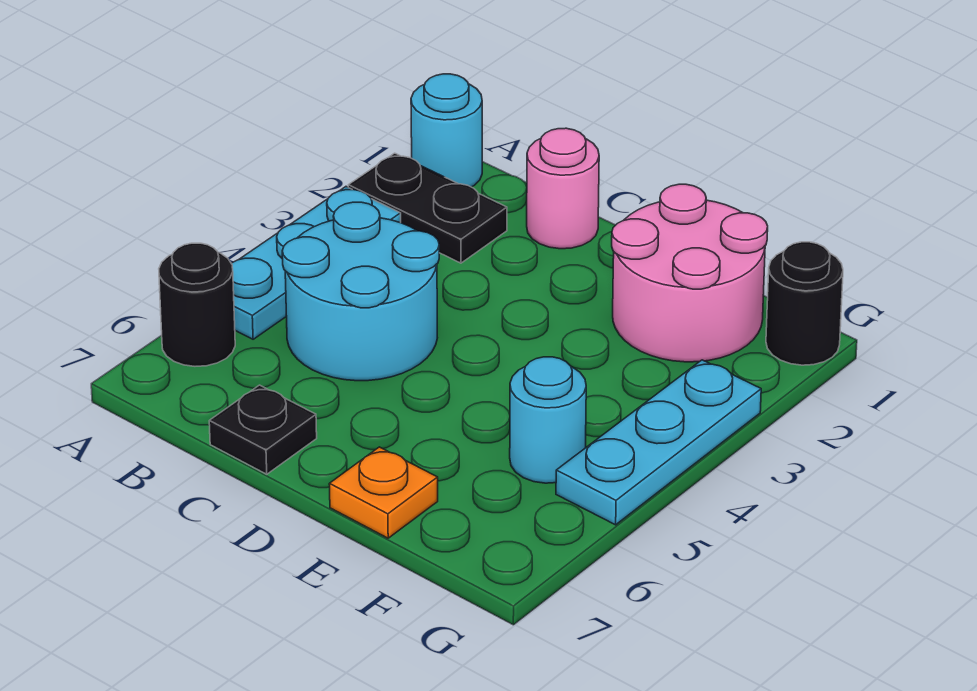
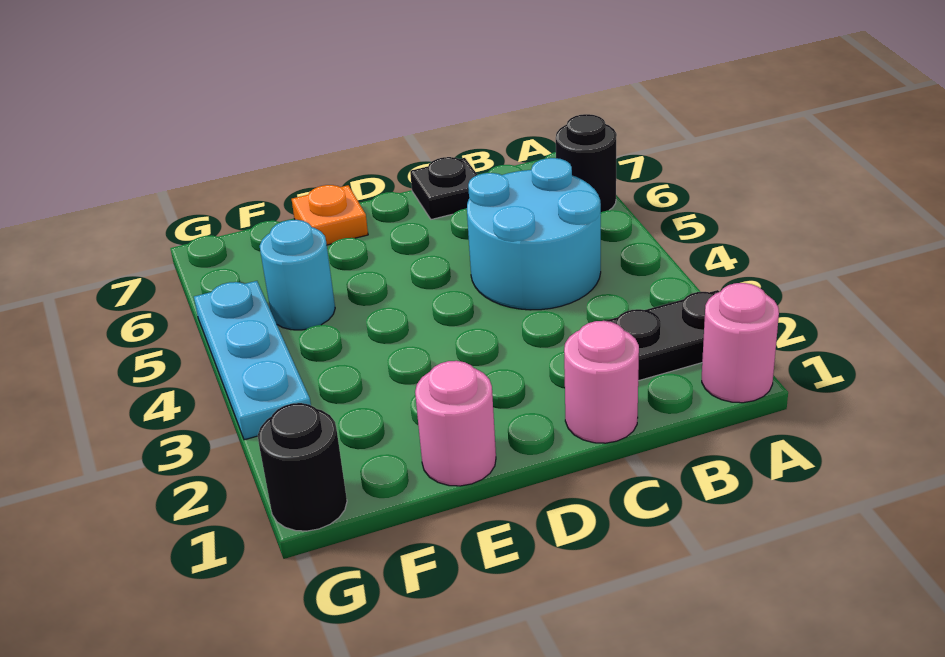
cyan round brick A1 level 1 -> pink round brick A1 level 1
cyan plate A3:A5 level 1 -> none
pink round brick E1:F2 level 1 -> pink round brick E1 level 1

